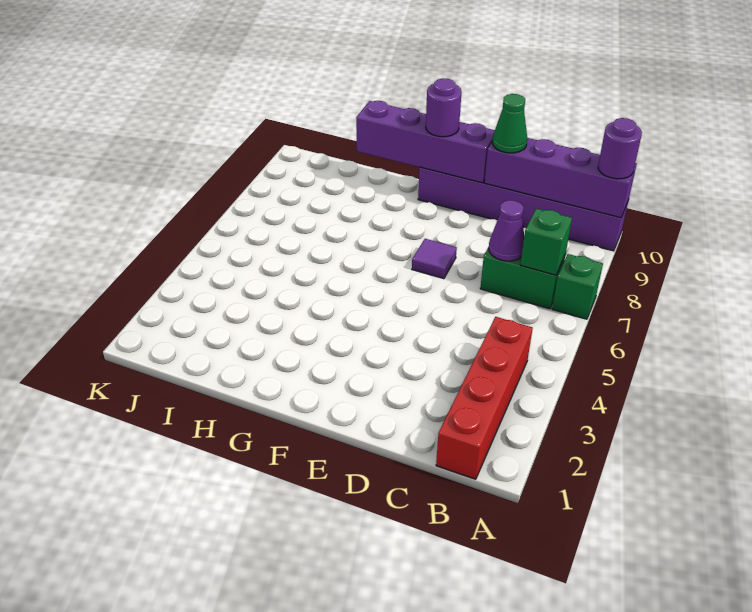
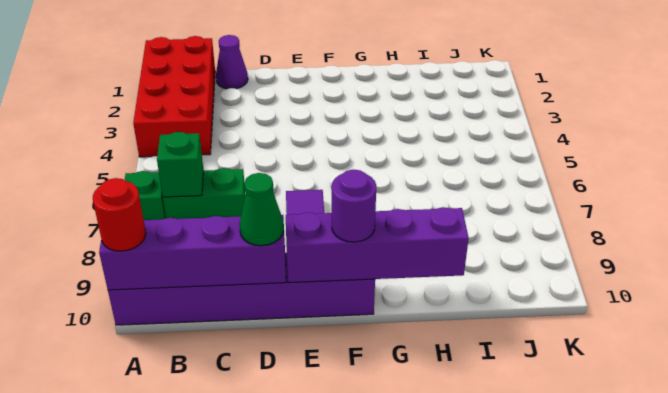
purple round brick A10 level 3 -> red round brick A10 level 3
red brick B1:B4 level 1 -> red brick A1:B4 level 1
purple cone C7 level 2 -> purple cone C1 level 1

